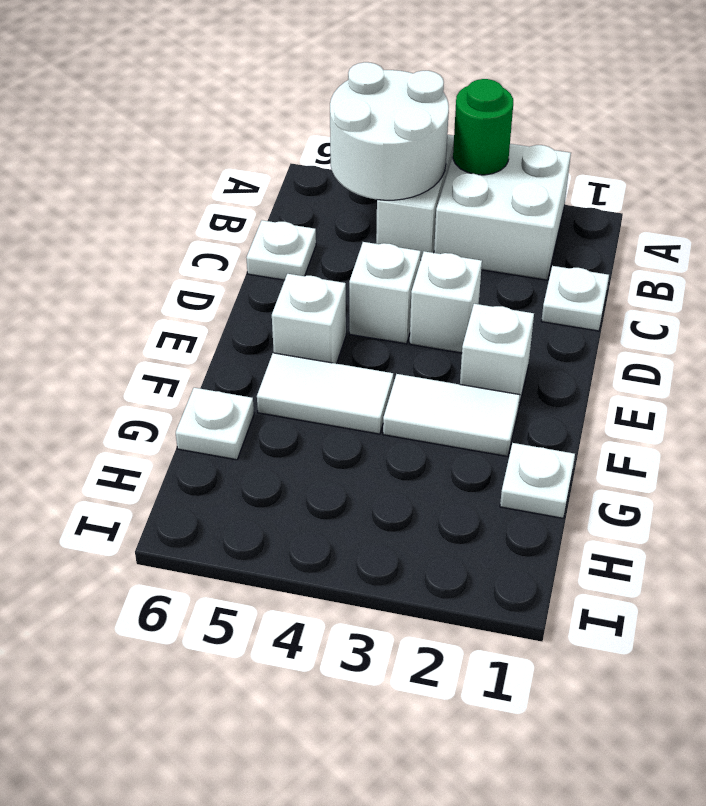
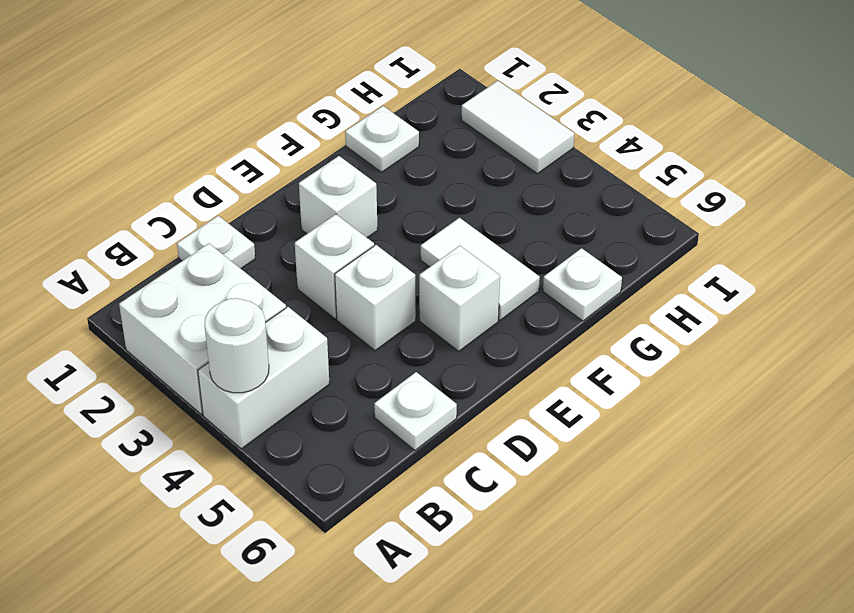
green round brick A3 level 2 -> none
white round brick A4:B5 level 2 -> white round brick A4 level 2
white tile F2:F3 level 1 -> white tile I2:I3 level 1

